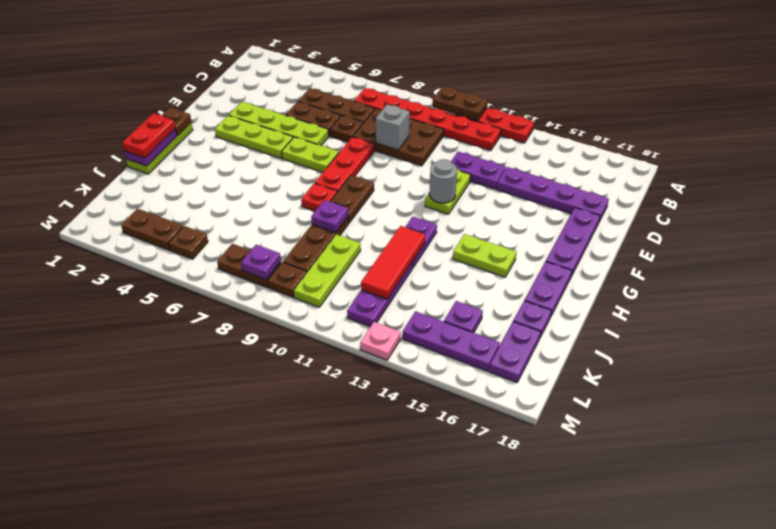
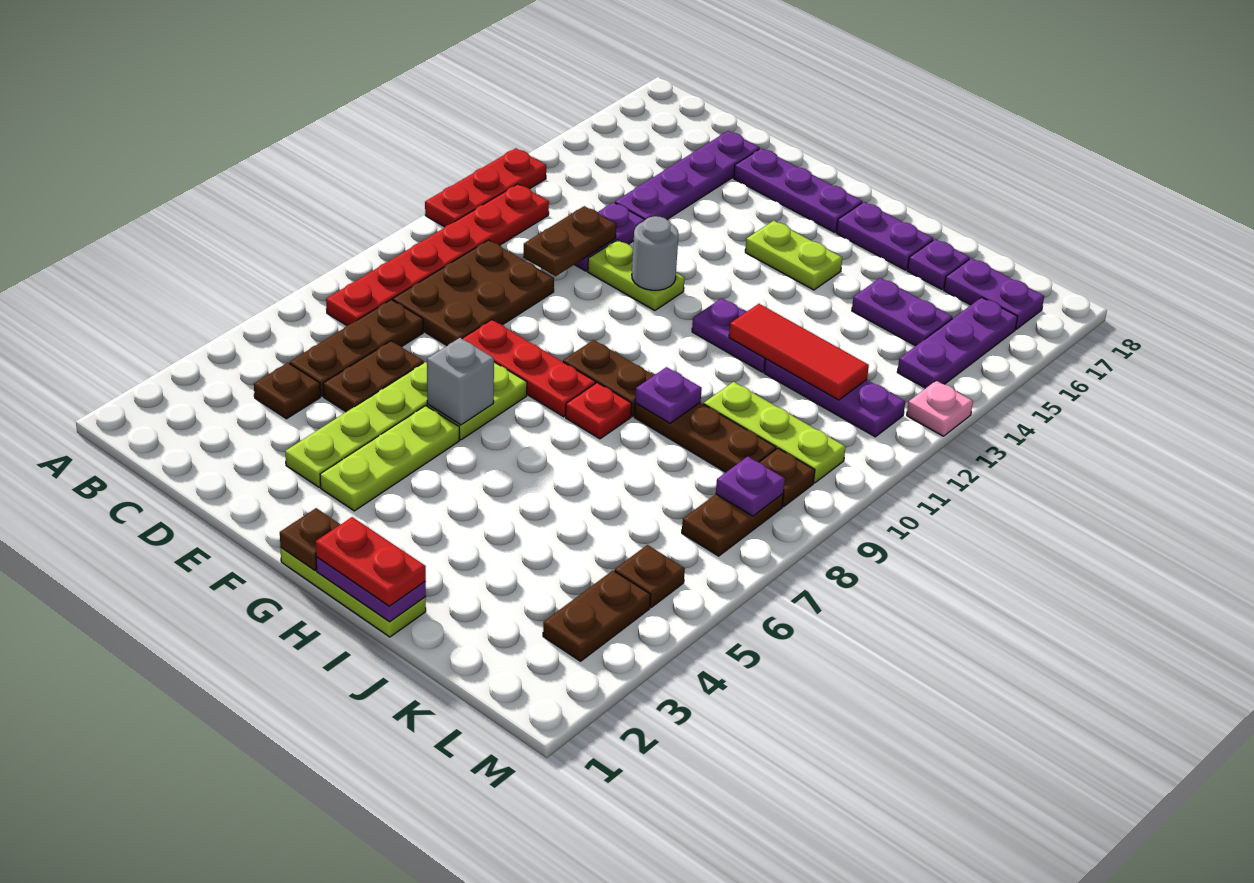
brown plate A10:A11 level 2 -> brown plate D11:D12 level 2
brown plate D7 level 1 -> brown plate C4 level 1
grey brick D9 level 2 -> grey brick F6 level 2
lime plate H14:H15 level 1 -> lime plate G15:H15 level 1
purple plate K15 level 1 -> purple plate J15:K15 level 1

